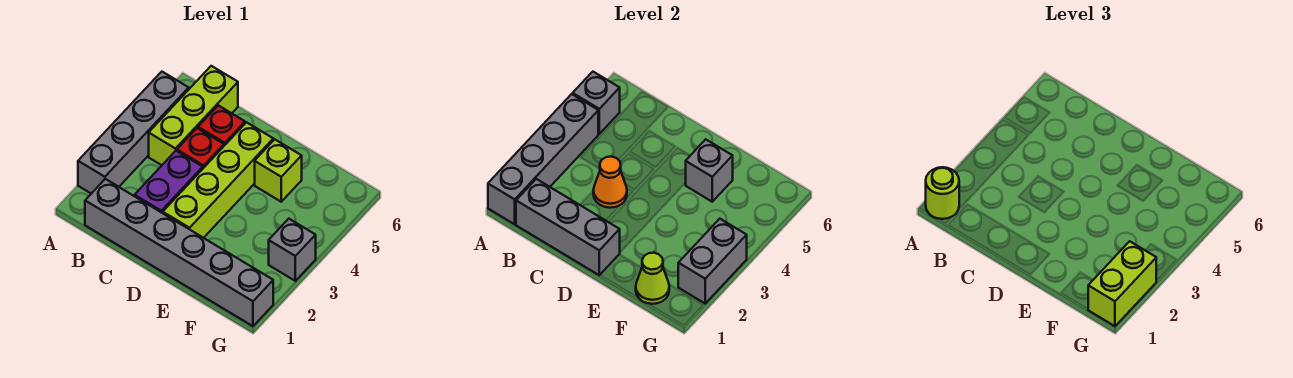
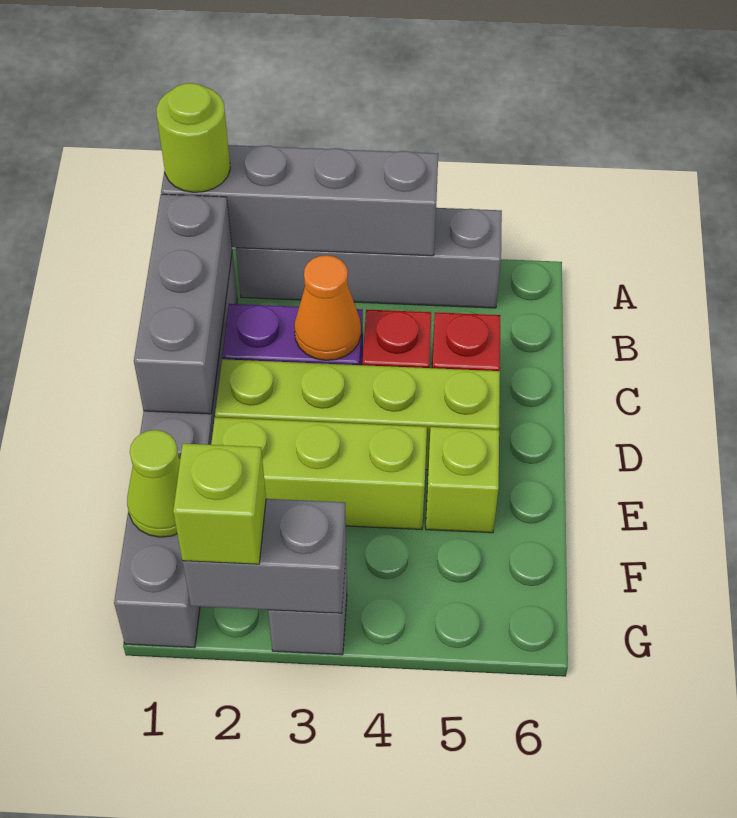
grey brick A5 level 2 -> none
lime brick B4:B6 level 1 -> lime brick E2:E4 level 1
grey brick E5 level 2 -> none
lime brick G1:G2 level 3 -> lime brick G2 level 3

